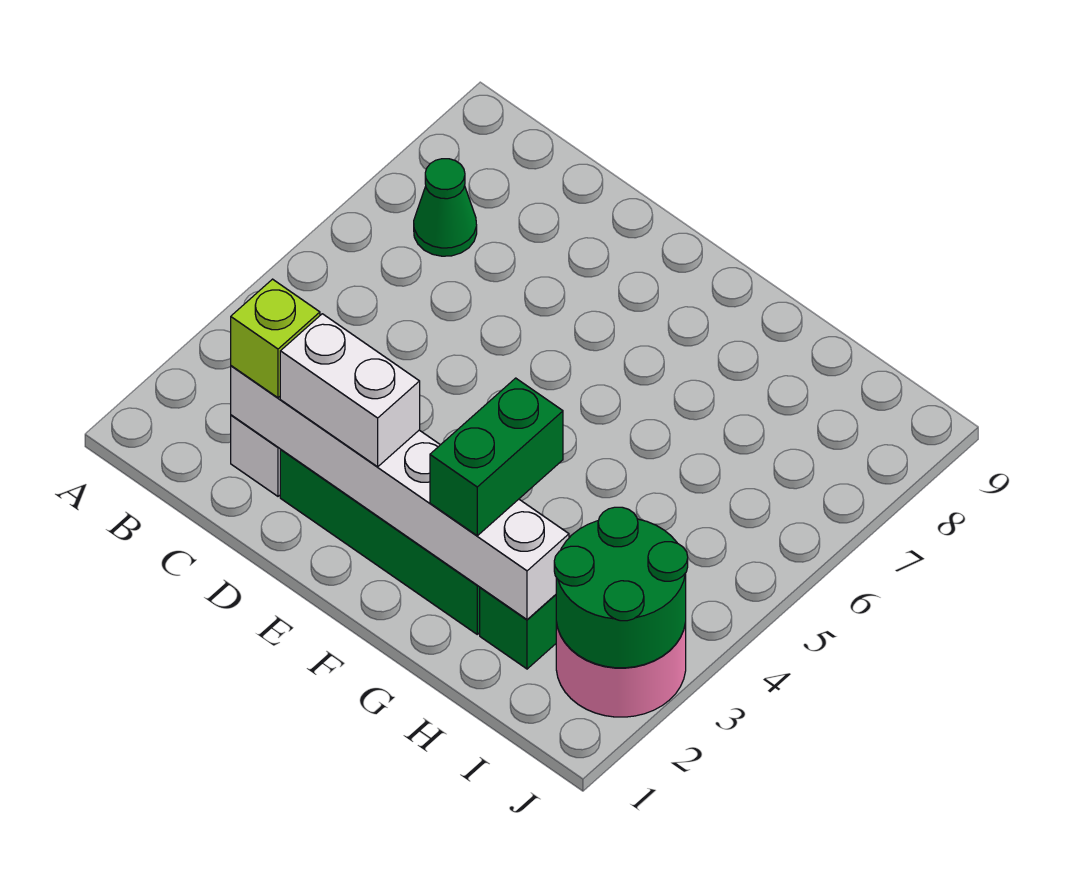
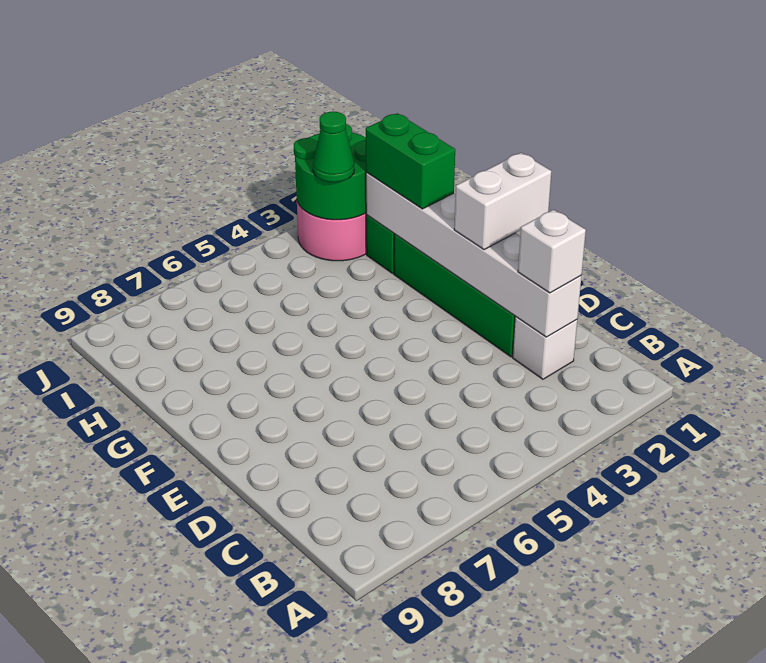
green cone B7 level 1 -> green cone I3 level 3
lime brick C2 level 3 -> white brick C2 level 3
white brick D2:E2 level 3 -> white brick E1:E2 level 3
green brick G2:G3 level 3 -> green brick G2:H2 level 3

